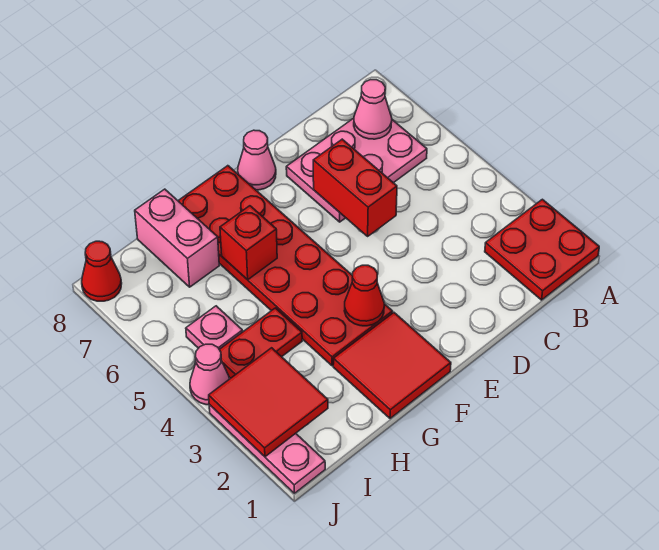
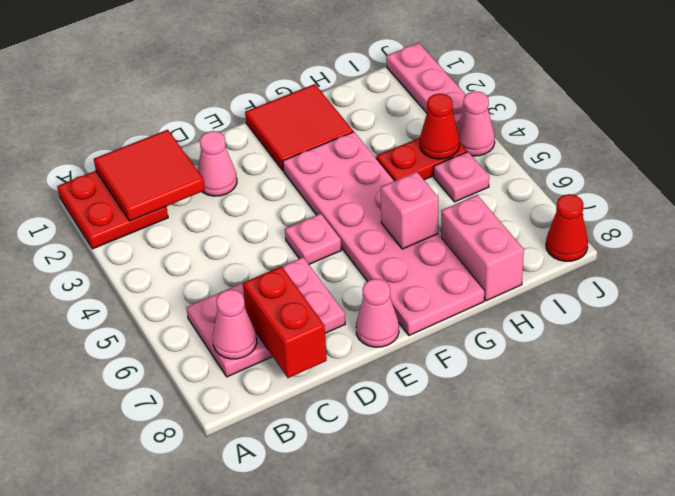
none -> pink cone D2 level 1
red brick D5:D6 level 2 -> red brick C7:C8 level 2
none -> pink plate E5 level 1
red plate F3:G8 level 1 -> pink plate F3:G8 level 1
red cone F3 level 2 -> red cone I4 level 2
red brick G6 level 2 -> pink brick G6 level 2
red tile I2:J3 level 2 -> red tile B1:C2 level 2

